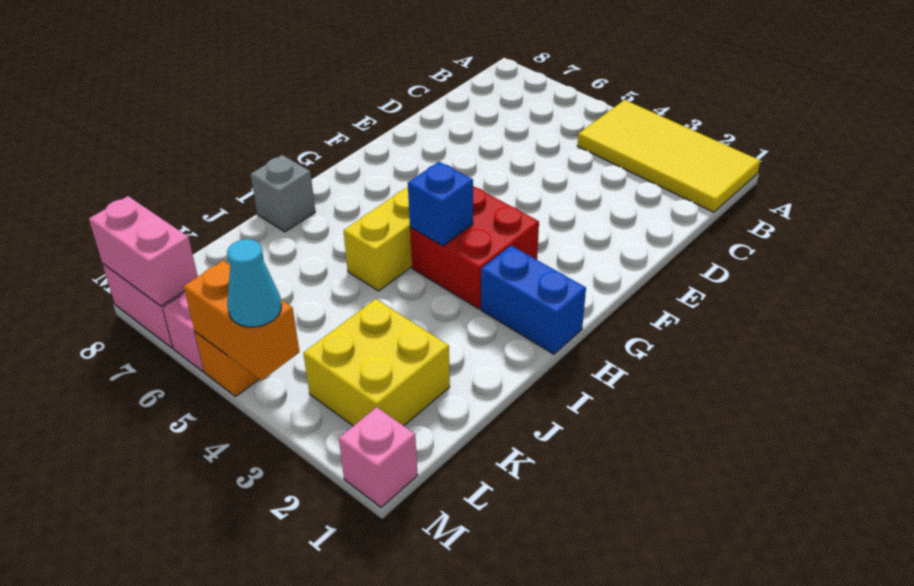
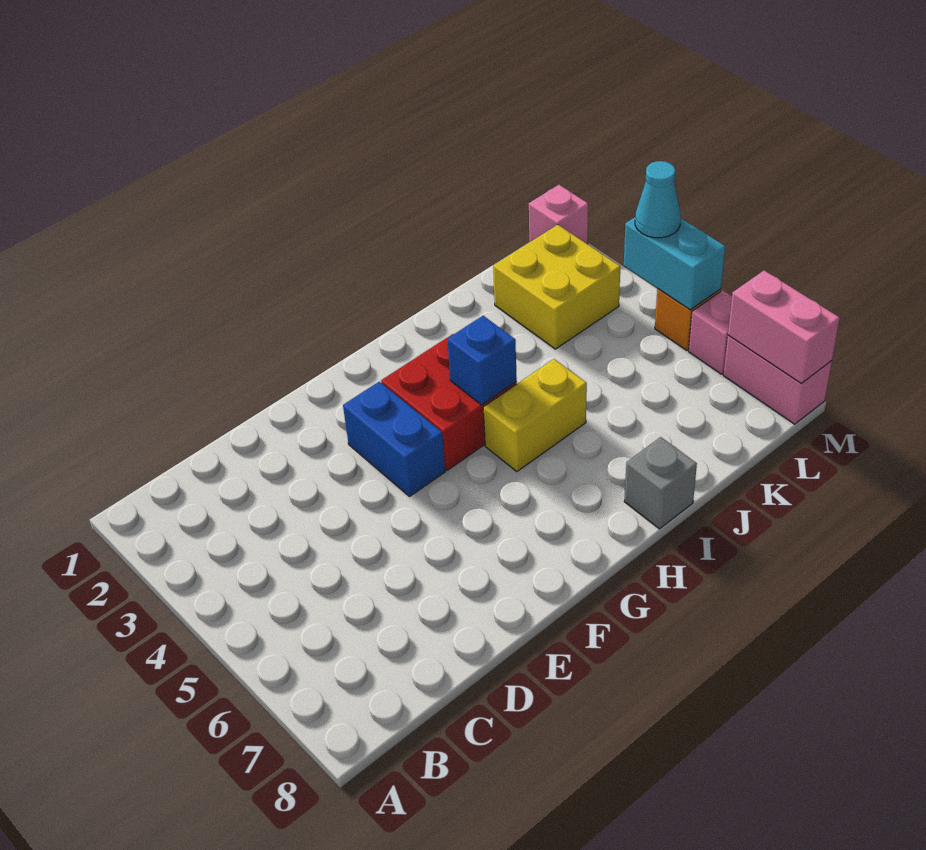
yellow tile A1:B4 level 1 -> none
blue brick H1:H2 level 1 -> blue brick F3:F4 level 1
orange brick M4:M5 level 2 -> cyan brick M4:M5 level 2

